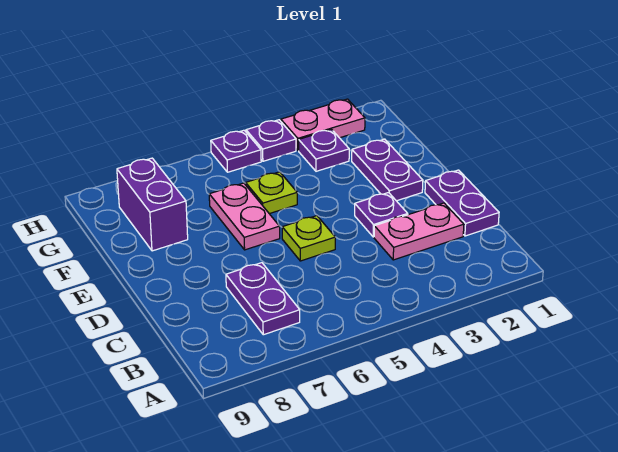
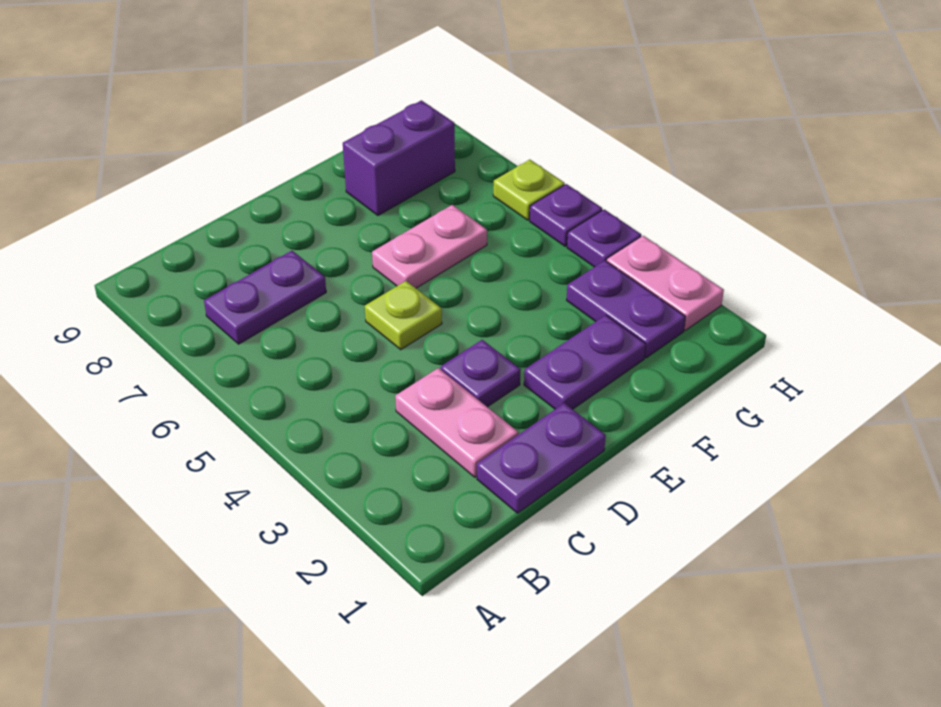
lime plate F5 level 1 -> lime plate H6 level 1
purple plate G3 level 1 -> purple plate G2:G3 level 1

